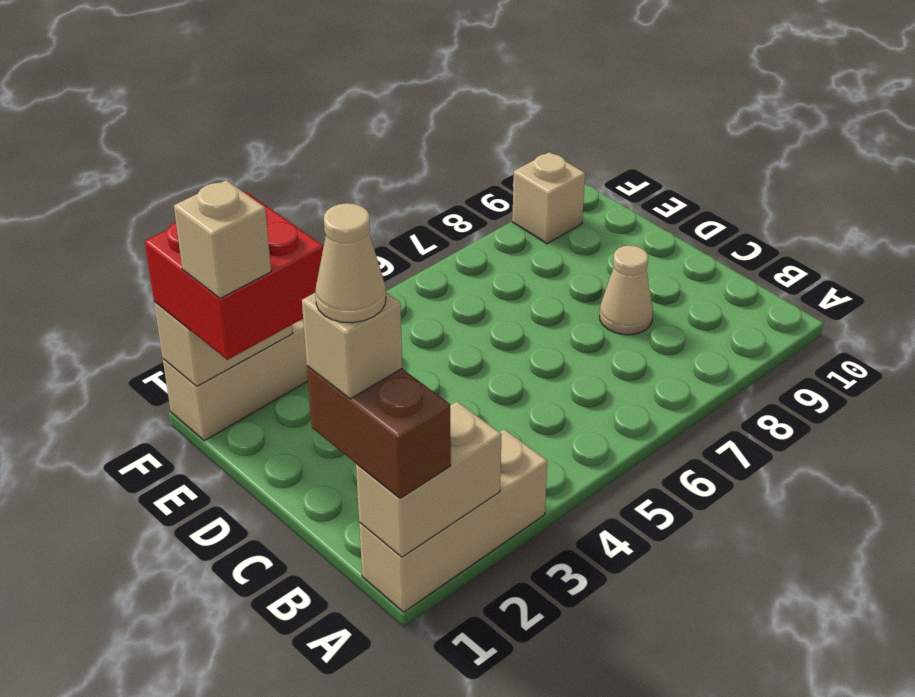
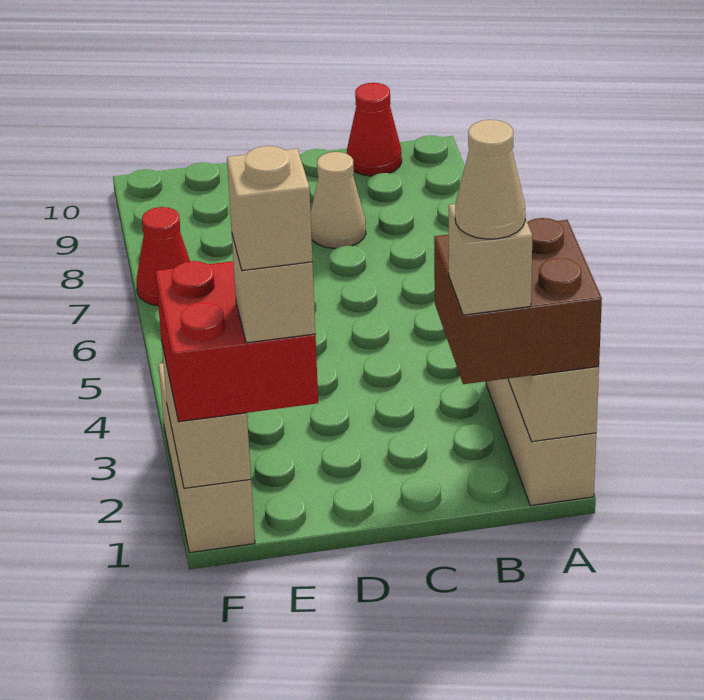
brown brick A1:B1 level 3 -> brown brick A1:B2 level 3
none -> red cone B10 level 1
none -> red cone F7 level 1
tan brick F9 level 1 -> tan brick E1 level 5

